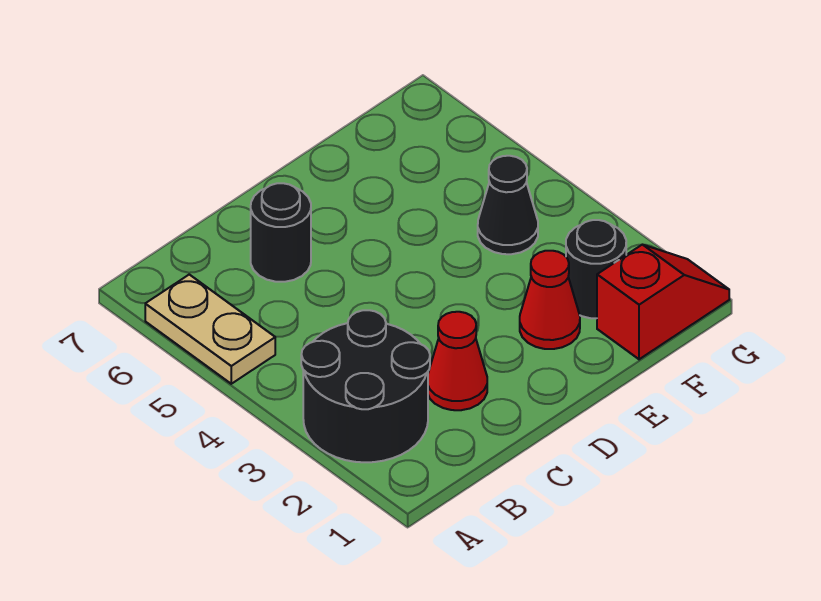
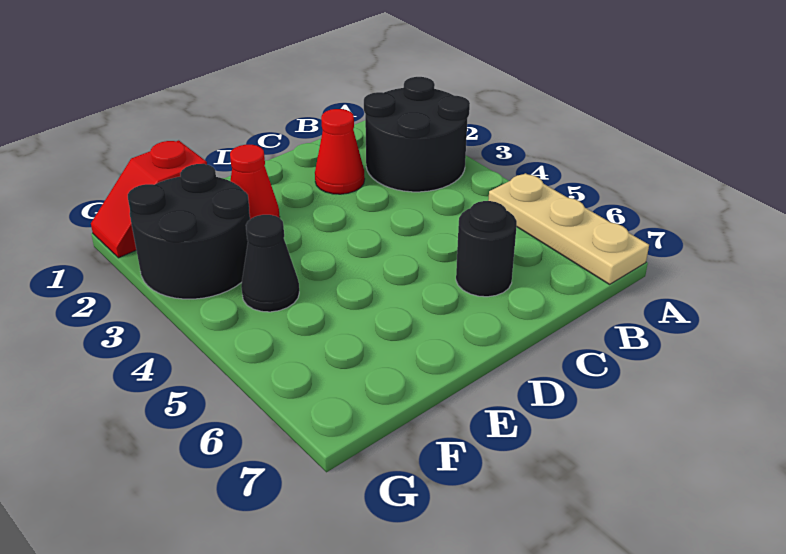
tan plate A5:A6 level 1 -> tan plate A5:A7 level 1
black round brick F2 level 1 -> black round brick F2:G3 level 1

